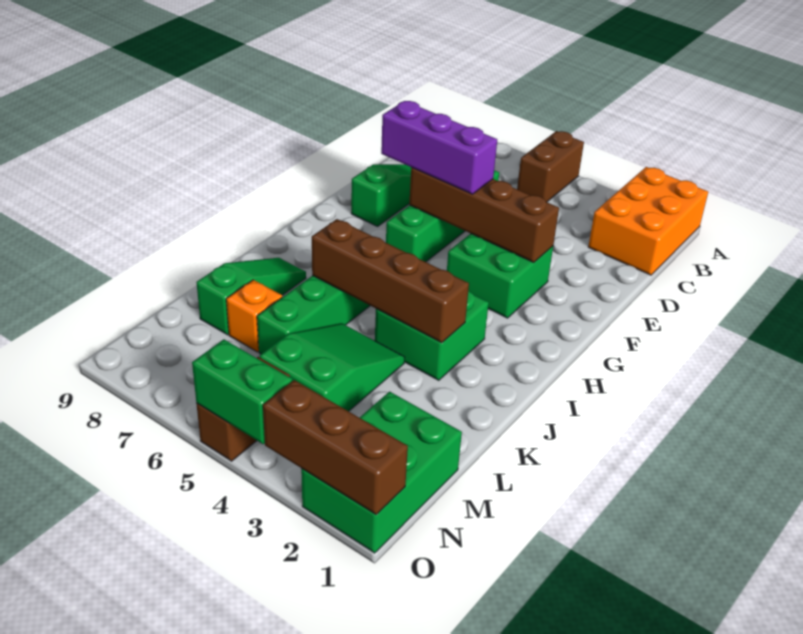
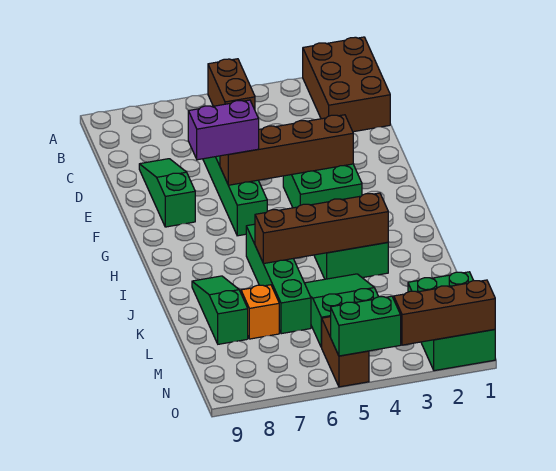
orange brick A1:C2 level 1 -> brown brick A1:C2 level 1
purple brick F5:F7 level 3 -> purple brick F6:F7 level 3

